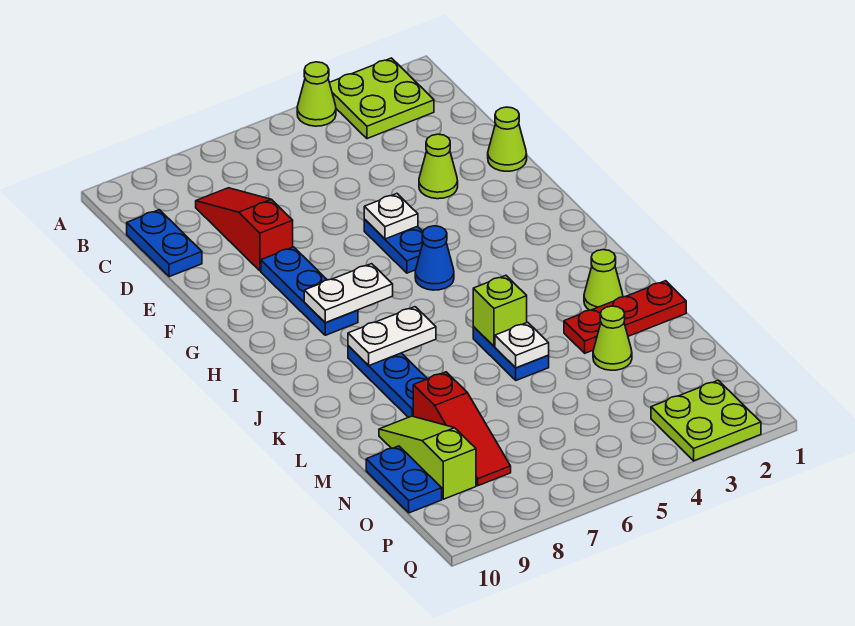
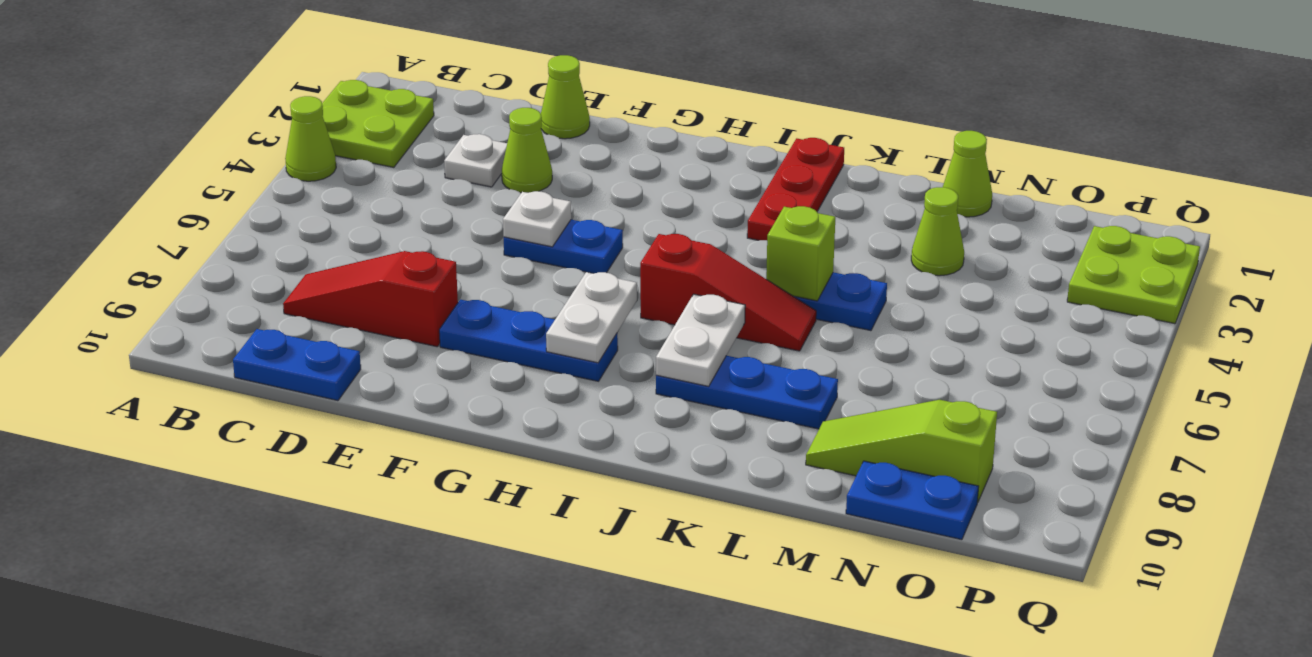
blue cone H5 level 1 -> none
lime cone K2 level 1 -> lime cone M1 level 1
red plate L1:L3 level 1 -> red plate J1:J3 level 1
white plate L5 level 2 -> white plate D3 level 1
red slope M8:O8 level 1 top M -> red slope I6:K6 level 1 top I

